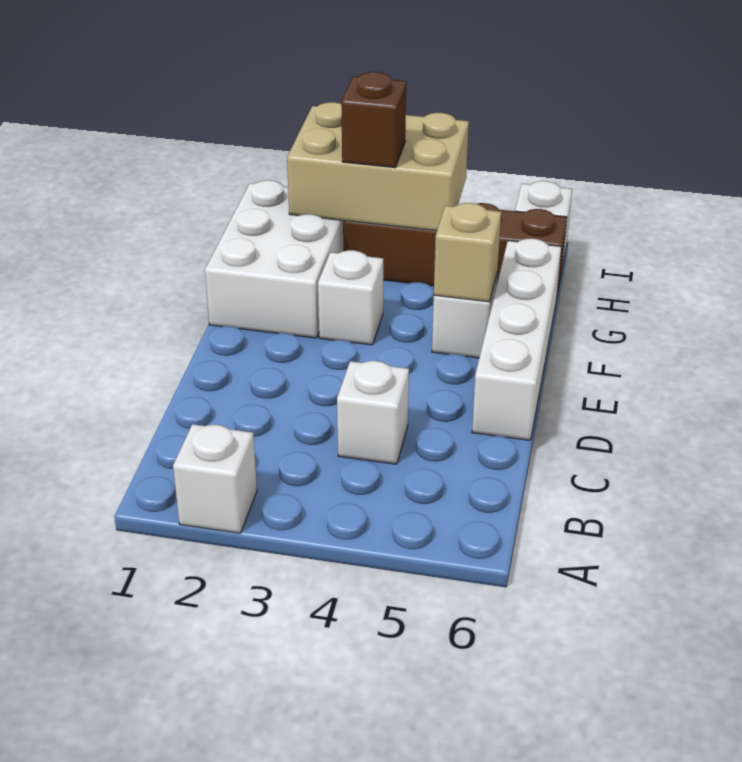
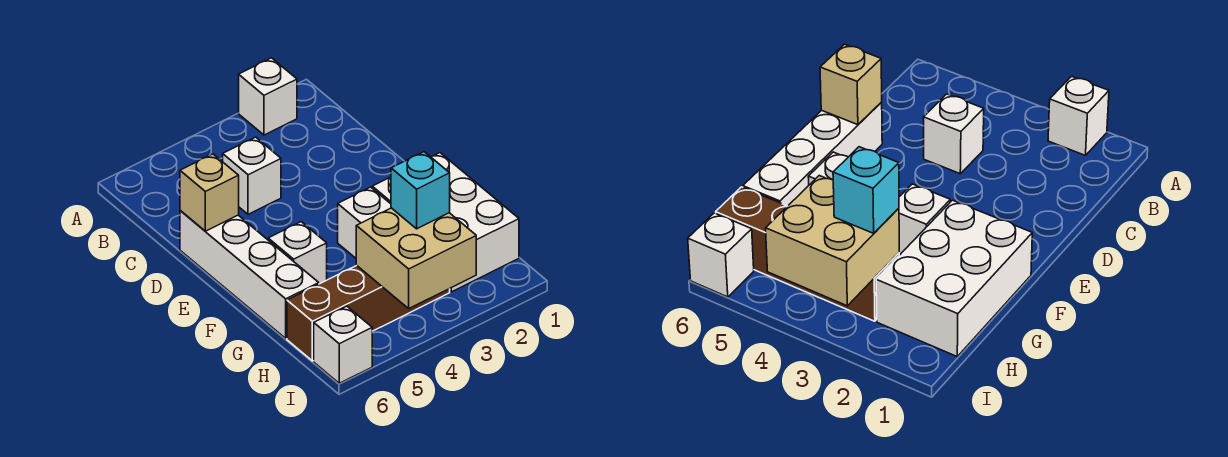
tan brick F5 level 2 -> tan brick D6 level 2
tan brick H2:I4 level 2 -> tan brick H3:I4 level 2
brown brick H3 level 3 -> cyan brick H3 level 3

